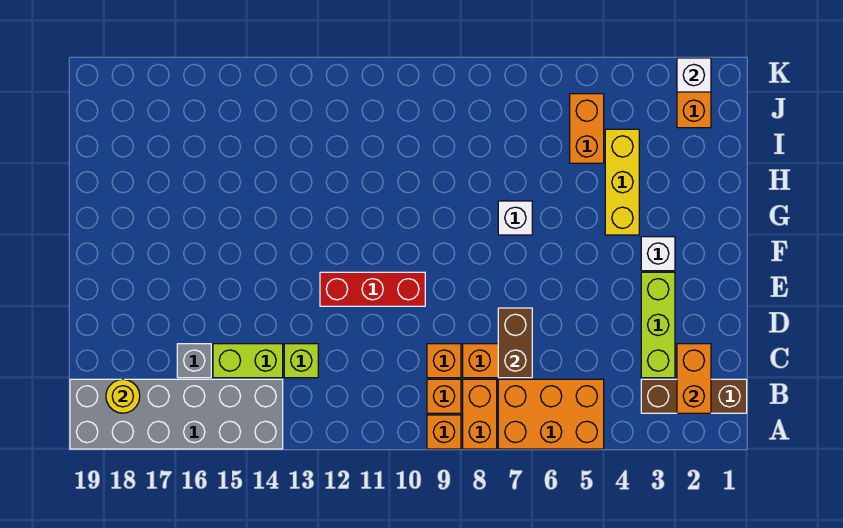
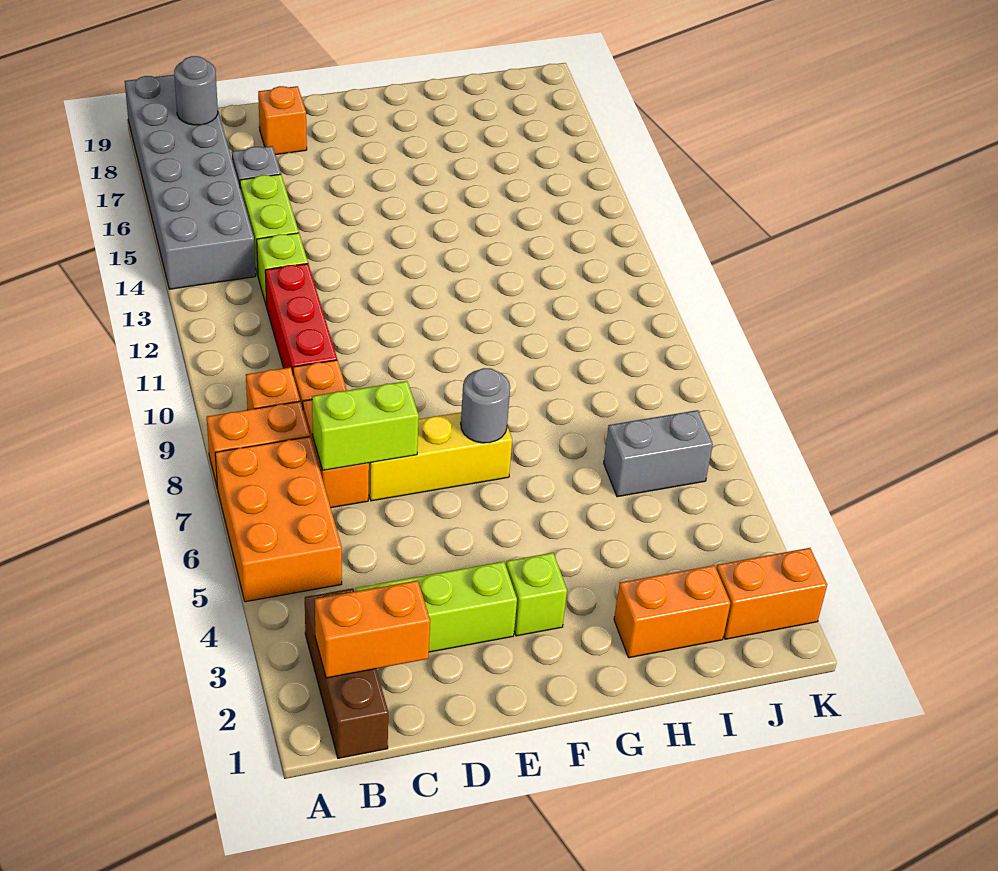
orange brick A9 level 1 -> orange brick D18 level 1
yellow round brick B18 level 2 -> grey round brick B18 level 2
brown brick C7:D7 level 2 -> lime brick C7:D7 level 2
red brick E10:E12 level 1 -> red brick C10:C12 level 1
white brick F3 level 1 -> lime brick F3 level 1
none -> grey round brick F7 level 2
yellow brick G4:I4 level 1 -> yellow brick D7:F7 level 1
white brick G7 level 1 -> none
orange brick I5:J5 level 1 -> orange brick H2:I2 level 1
none -> grey brick I6:J6 level 1
white brick K2 level 2 -> none

